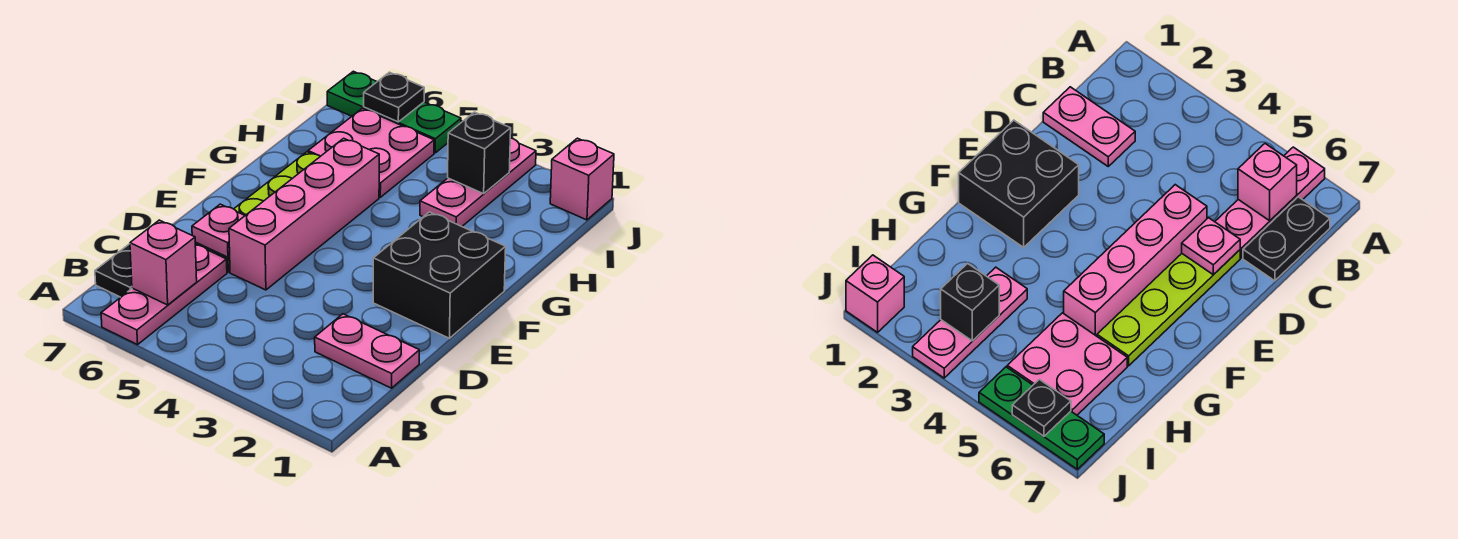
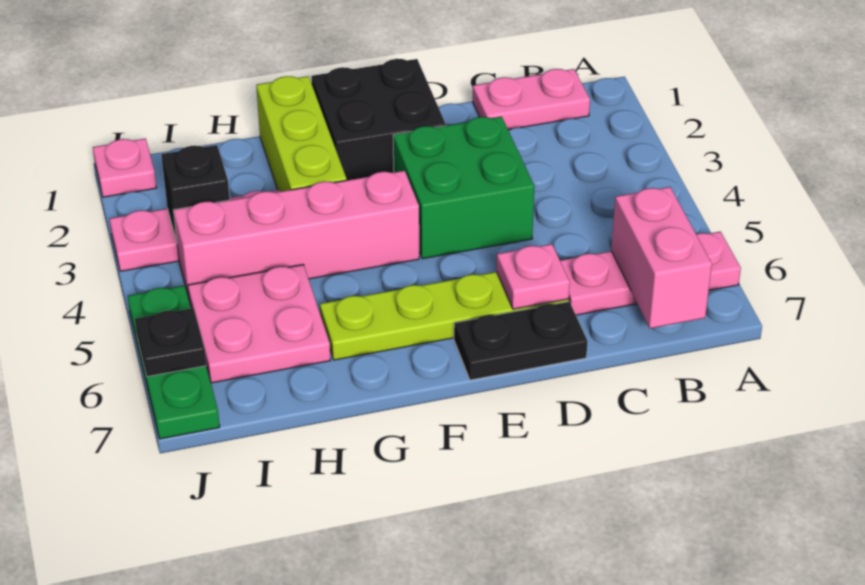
pink brick B6 level 2 -> pink brick B6:B7 level 2
black plate B7:C7 level 1 -> black plate D7:E7 level 1
pink plate C1:C2 level 1 -> pink plate B1:C1 level 1
none -> green brick D3:E4 level 1
pink brick D5:G5 level 1 -> pink brick F4:I4 level 1
none -> lime brick G1:G3 level 1
pink brick J1 level 1 -> pink plate J1 level 1

